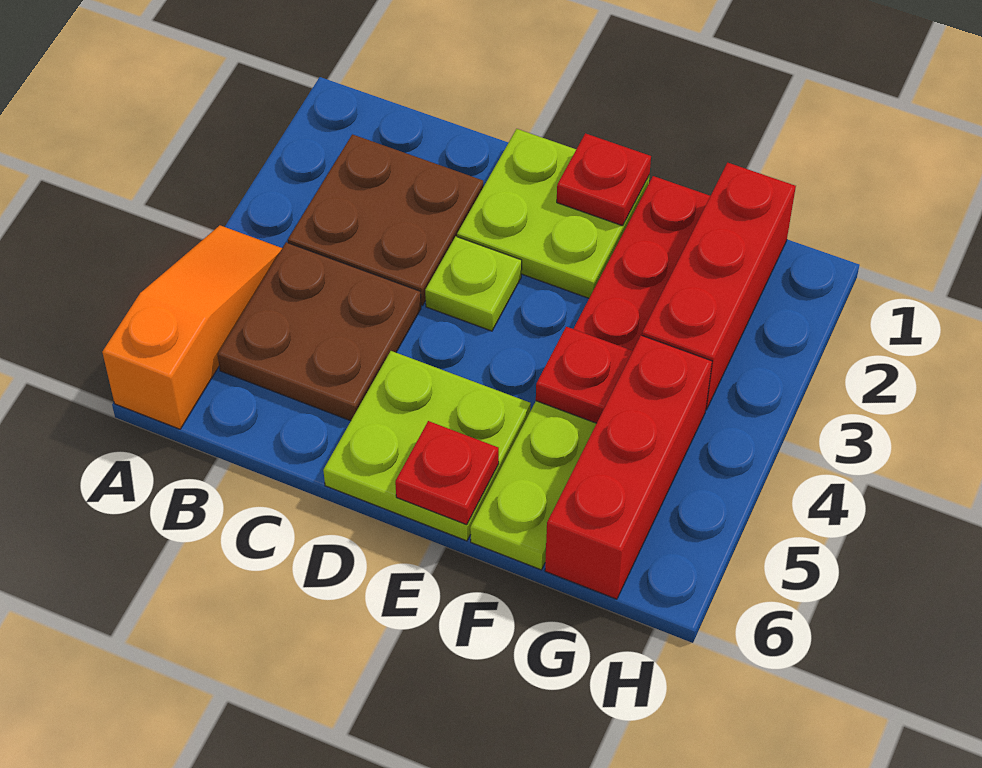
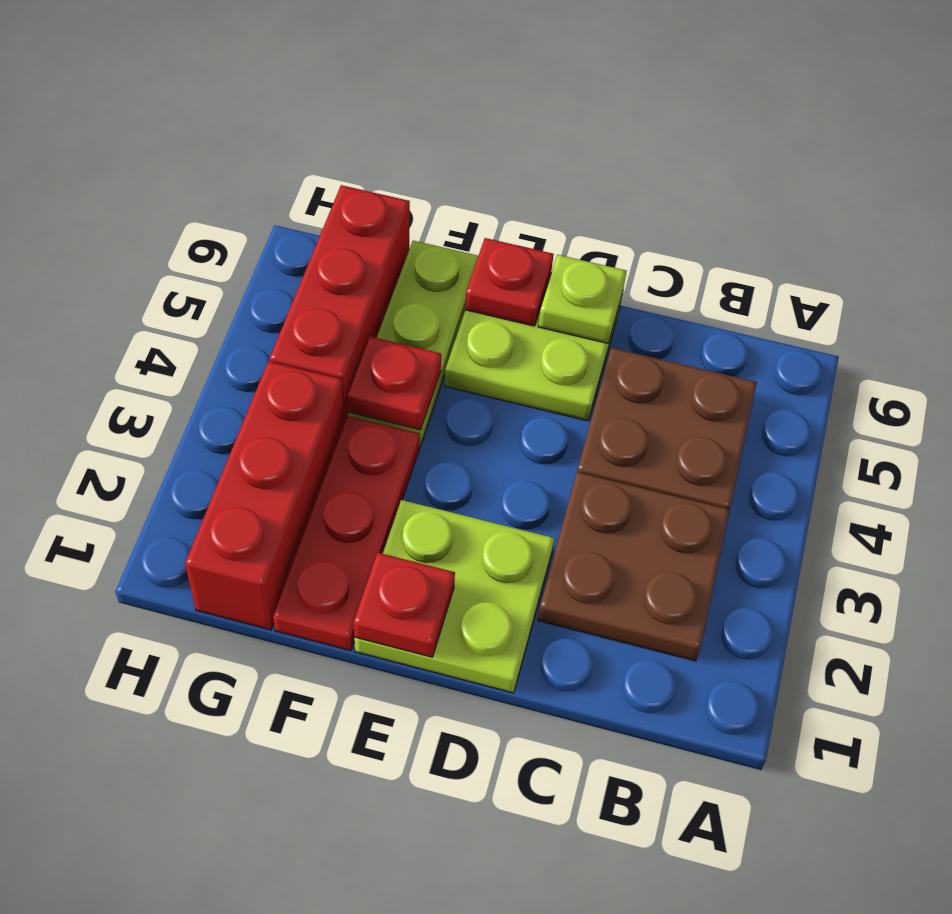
orange slope A4:A6 level 1 top 6 -> none
lime plate D3 level 1 -> lime plate D6 level 2

